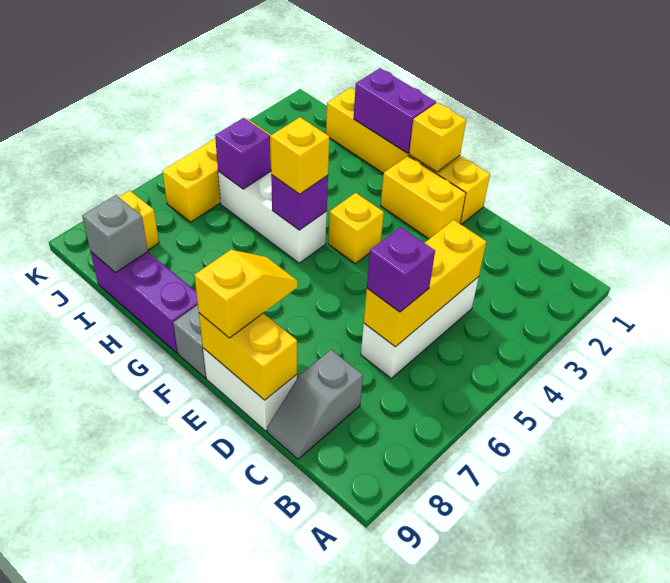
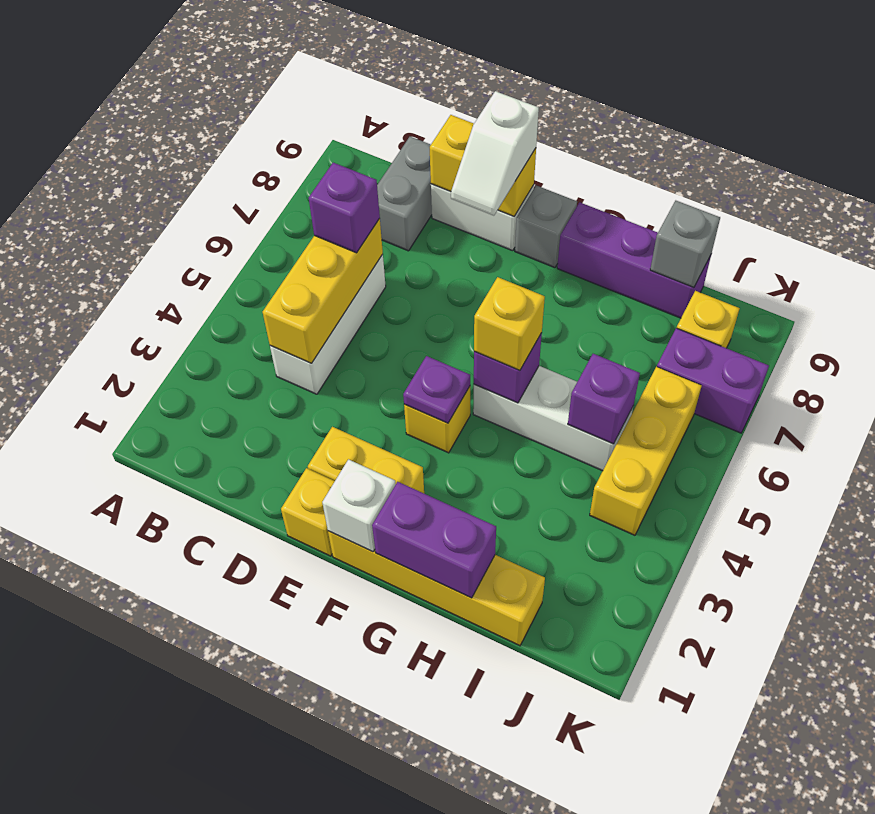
grey slope C8:C9 level 1 top 8 -> grey brick C8:C9 level 1
yellow slope E8:E9 level 3 top 9 -> white slope E8:E9 level 3 top 9
yellow brick F1 level 2 -> white brick F1 level 2
none -> purple plate F4 level 2
none -> purple brick J7:K7 level 1

